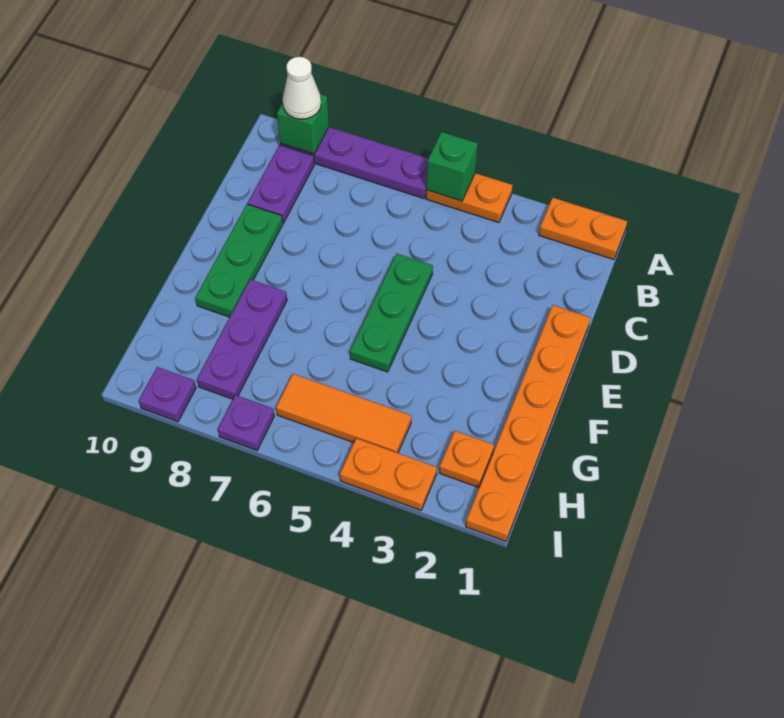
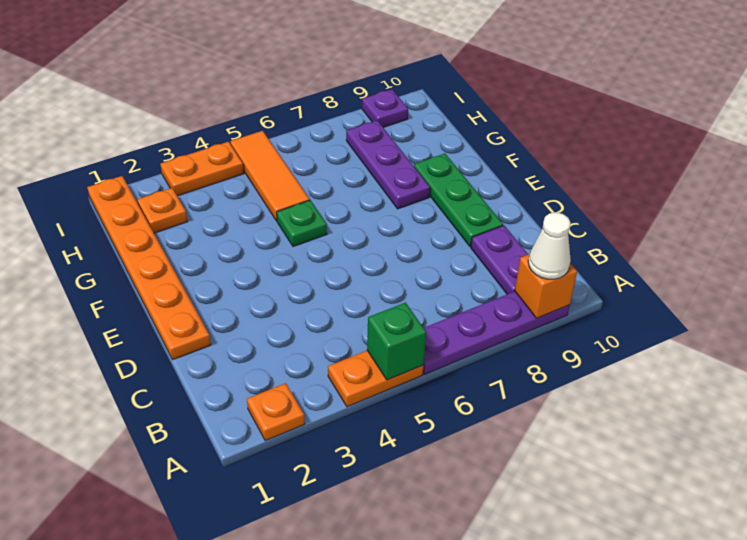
orange plate A1:A2 level 1 -> orange plate A2 level 1
green brick A9 level 2 -> orange brick A9 level 2
green plate D5:F5 level 1 -> green plate F5 level 1
orange tile H4:H6 level 1 -> orange tile G5:I5 level 1
purple plate I7 level 1 -> none

